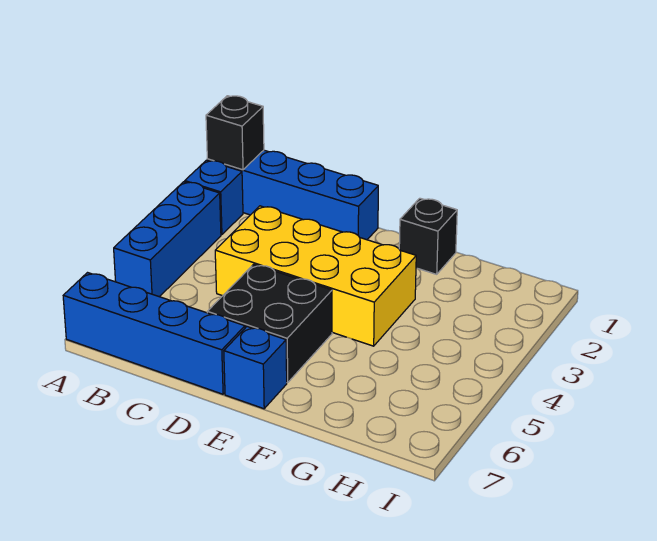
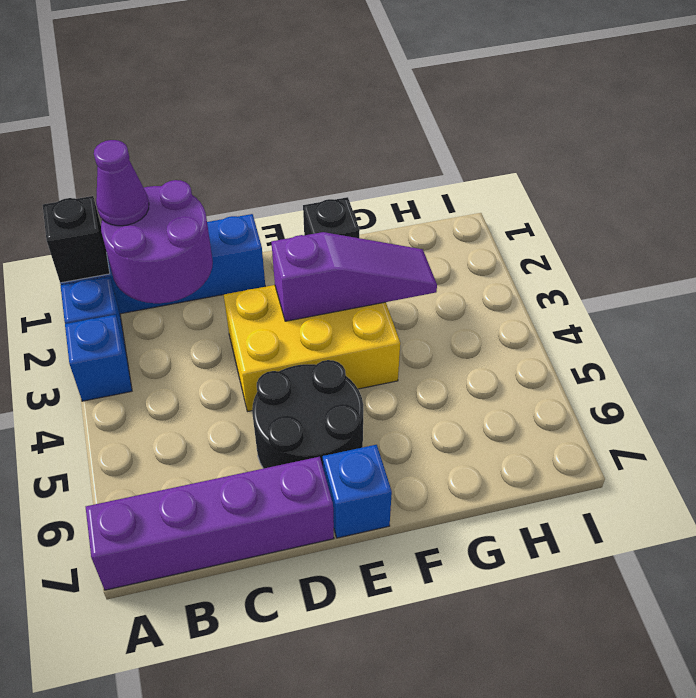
blue brick A3:A5 level 1 -> blue brick A3 level 1
blue brick A7:D7 level 1 -> purple brick A7:D7 level 1
none -> purple round brick B1:C2 level 2
none -> purple cone B1 level 3
yellow brick C3:F4 level 1 -> yellow brick D3:F4 level 1
black brick D5:E6 level 1 -> black round brick D5:E6 level 1
none -> purple slope E3:G3 level 2 top E

